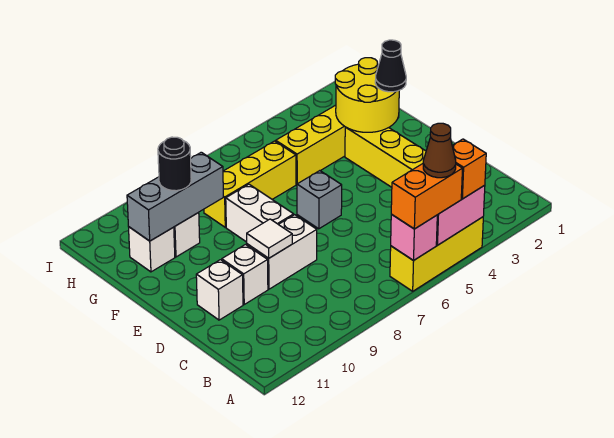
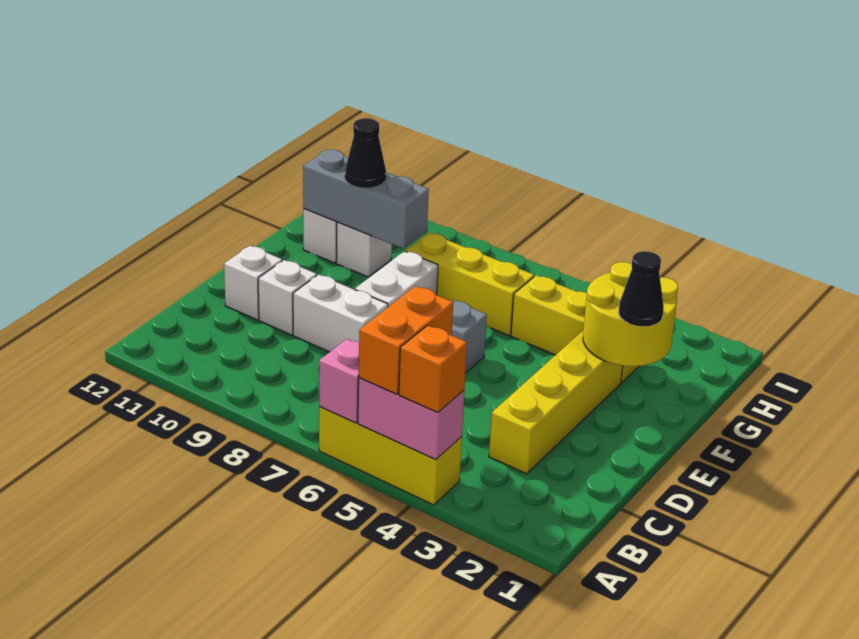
orange brick A5:A6 level 3 -> orange brick A5:B5 level 3
brown cone A5 level 4 -> none
white tile D9 level 2 -> none
black round brick G10 level 3 -> black cone G10 level 3

